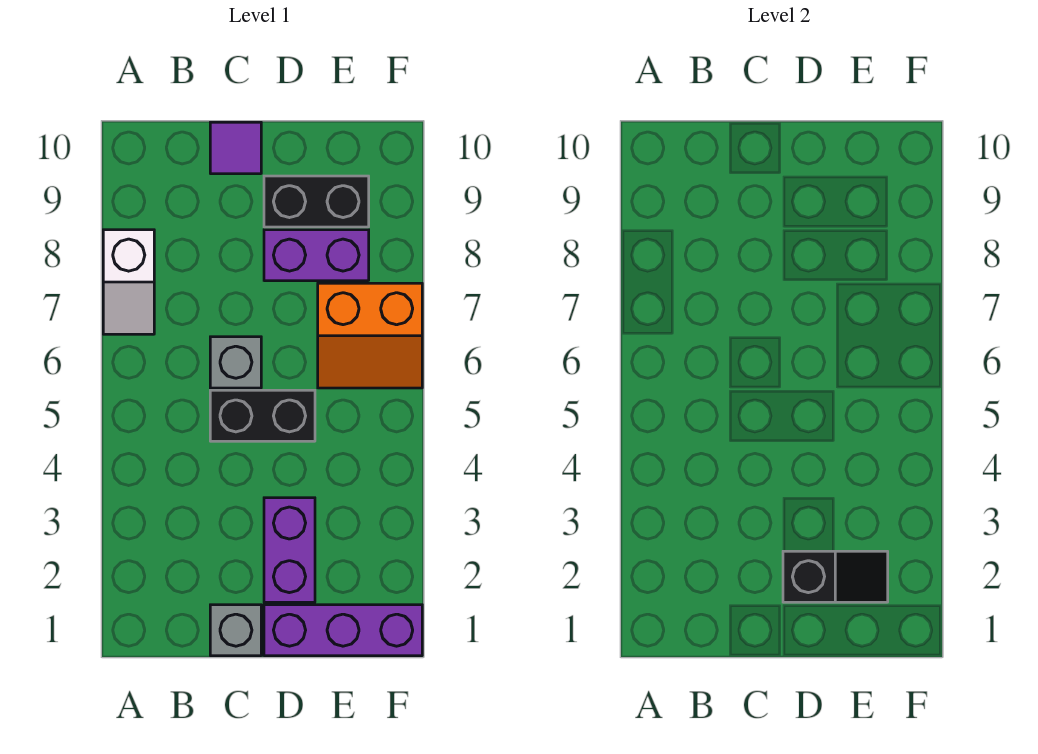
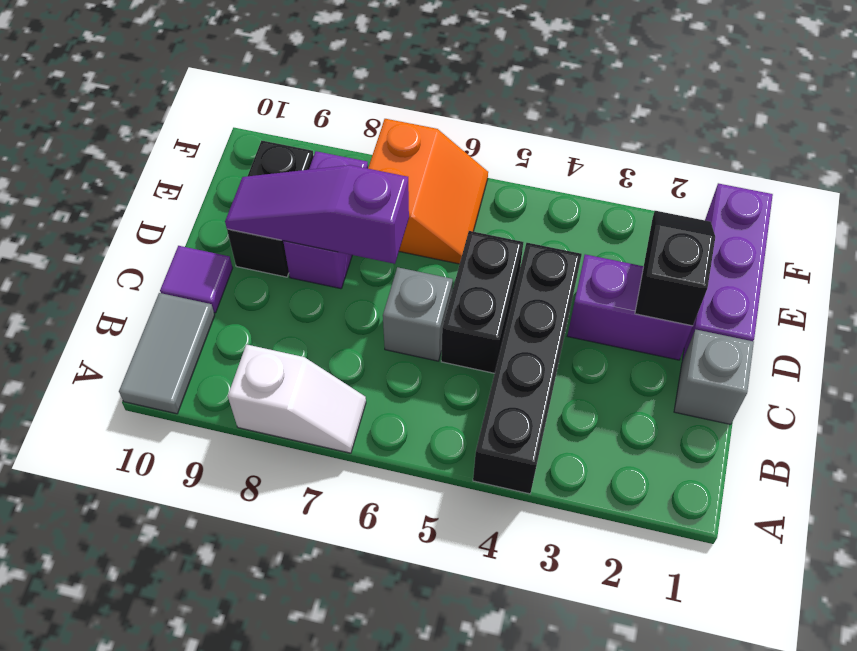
none -> black brick A4:D4 level 1
none -> grey tile A10:B10 level 1
none -> purple slope D7:D9 level 2 top 7

